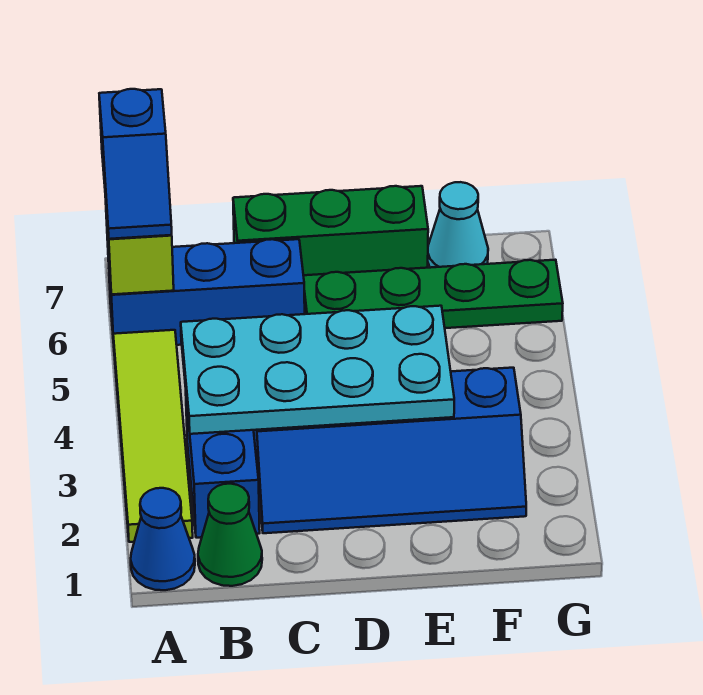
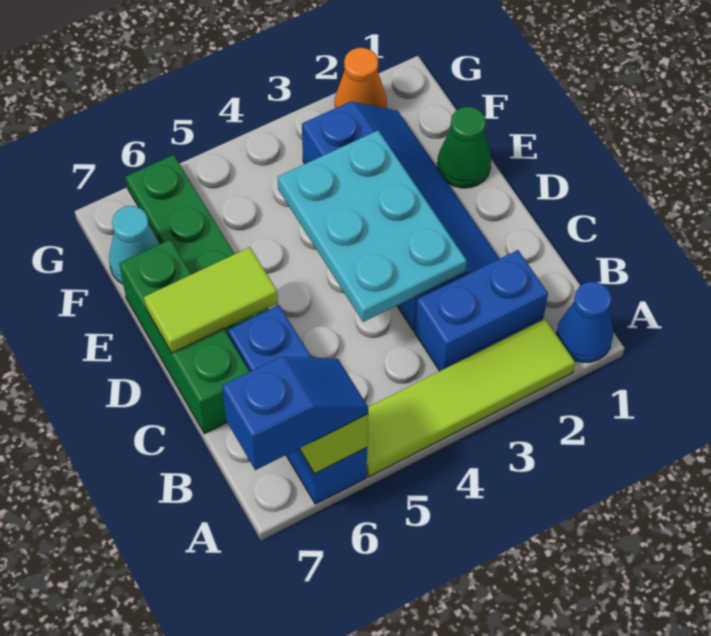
green cone B1 level 1 -> green cone E1 level 1
cyan plate B3:E4 level 2 -> cyan plate C3:E4 level 2
none -> lime tile D6:D7 level 2
none -> orange cone G2 level 1

